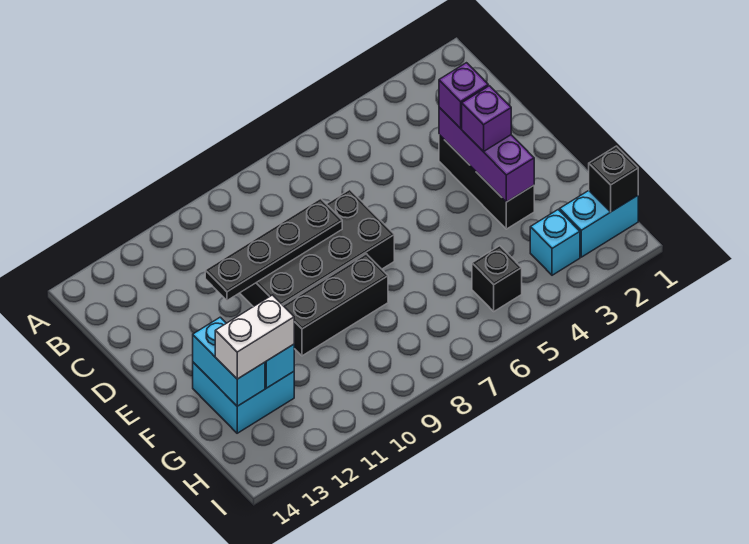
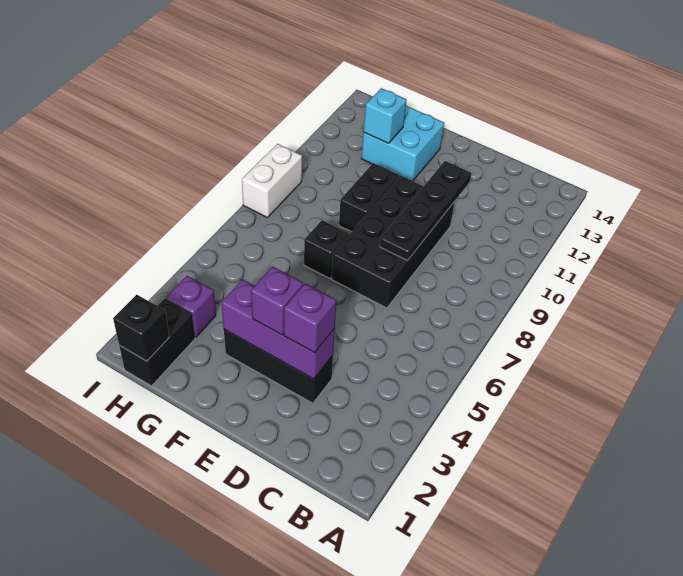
black brick F8:F10 level 1 -> black brick F9:F10 level 1
cyan brick F13:G13 level 2 -> none
white brick G12:G13 level 3 -> white brick I8:I9 level 1
cyan brick H1:H2 level 1 -> black brick H1:H2 level 1
cyan brick H3 level 1 -> purple brick H3 level 1
black brick H5 level 1 -> black brick F7 level 1

